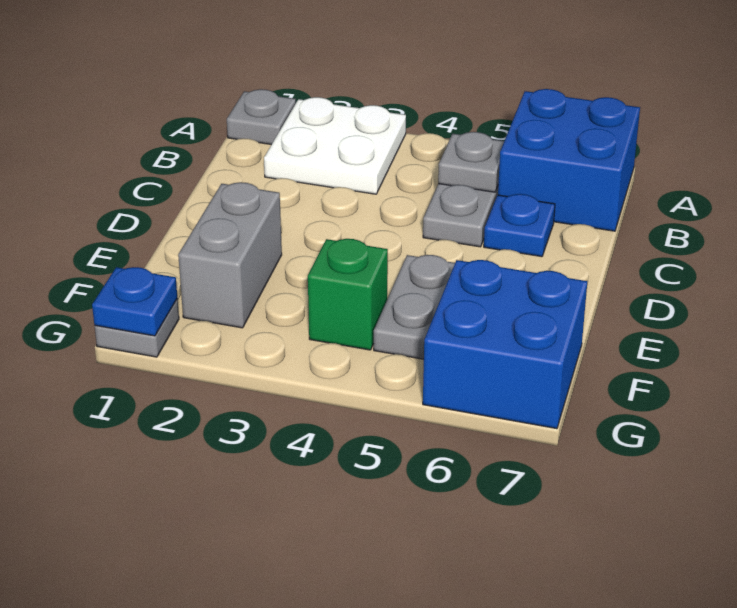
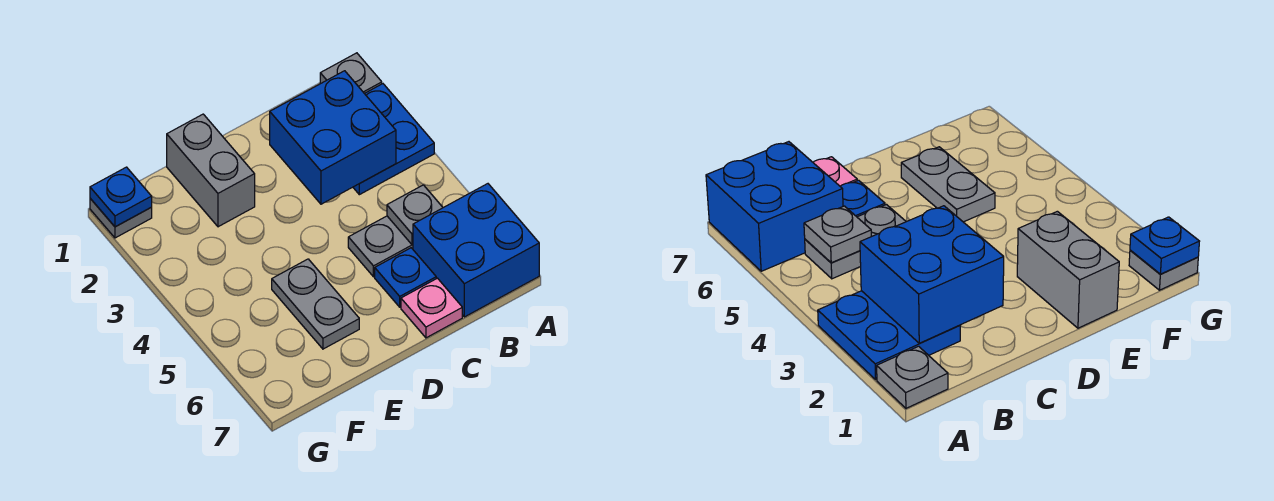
white plate A2:B3 level 1 -> blue plate A2:B3 level 1
none -> pink plate C7 level 1
grey brick E2:F2 level 1 -> grey brick E1:E2 level 1
grey plate E5:F5 level 1 -> grey plate E5:E6 level 1
green brick F4 level 1 -> none
blue brick F6:G7 level 1 -> blue brick B2:C3 level 2

